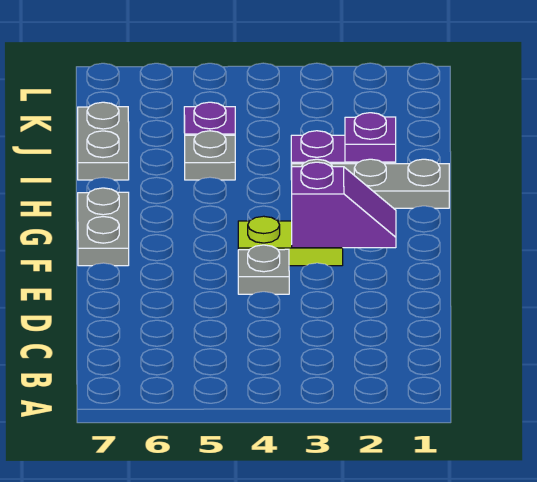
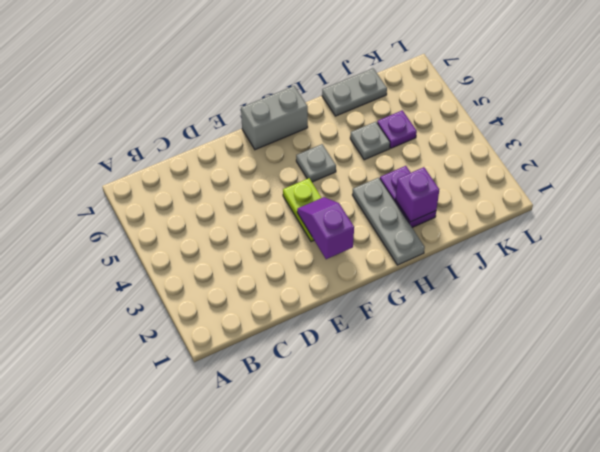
grey plate E4 level 1 -> grey plate G5 level 1
purple slope F2:F3 level 2 top 3 -> purple slope F2:F3 level 2 top 2
grey plate F7:G7 level 1 -> grey brick F7:G7 level 1
purple plate I2 level 2 -> purple brick I2 level 2

